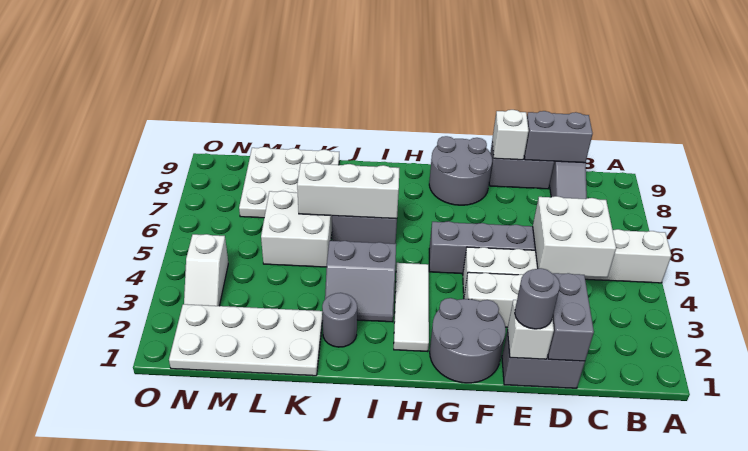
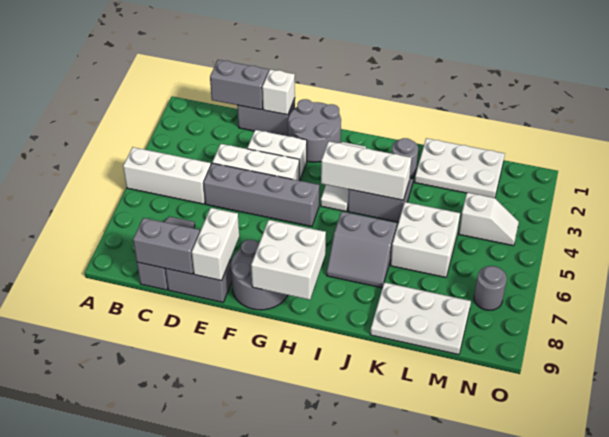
white brick C4:D5 level 2 -> white brick G8:H9 level 2
grey brick D1:D2 level 2 -> grey brick C1:D1 level 2
grey round brick E1 level 3 -> grey round brick N7 level 1
white brick E9 level 2 -> white brick E8:E9 level 2
white brick I6:K6 level 2 -> white brick H4:J4 level 2
white plate K1:N2 level 1 -> white plate K1:M2 level 1
white plate K7:M9 level 1 -> white plate K8:M9 level 1
white slope N3:N4 level 1 top 4 -> white slope M4:N4 level 1 top M

